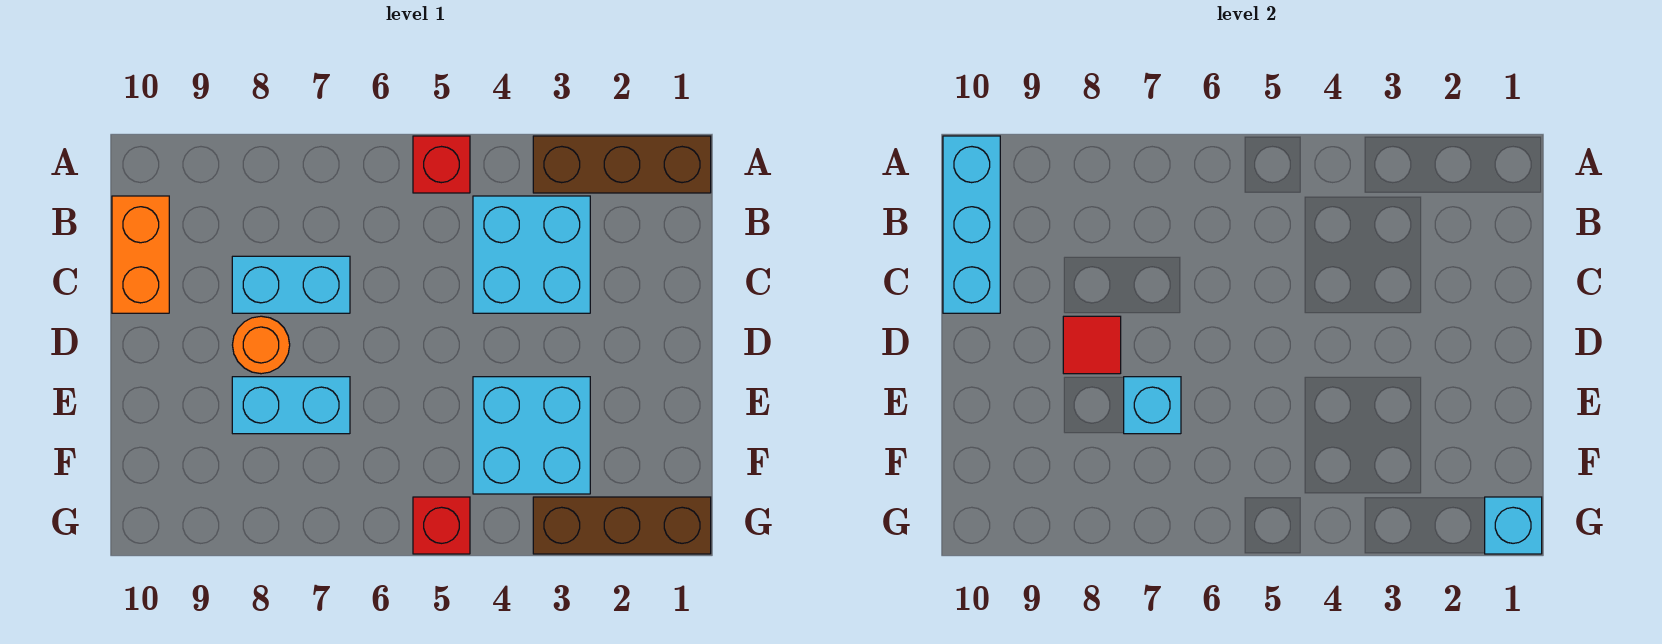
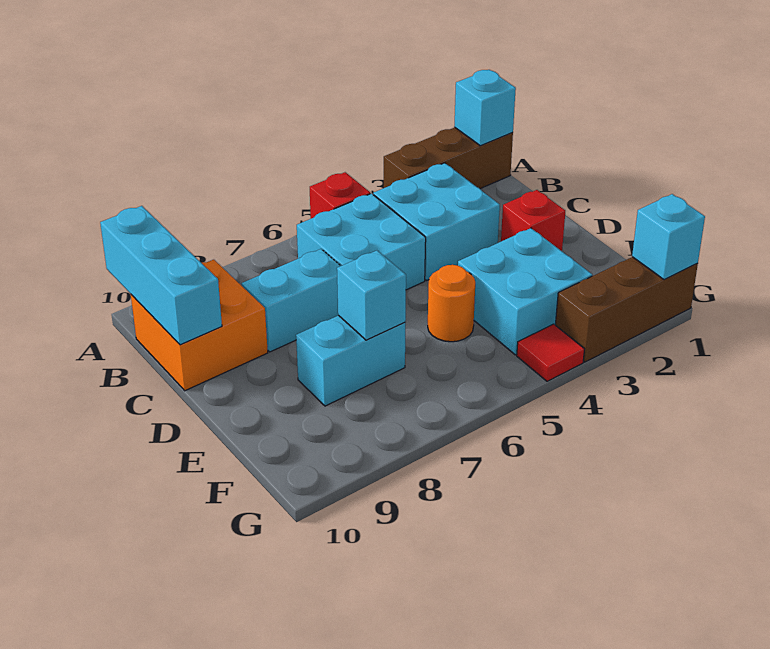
none -> cyan brick A1 level 2
none -> cyan brick B5:C6 level 1
orange brick B10:C10 level 1 -> orange brick B9:C10 level 1
orange round brick D8 level 1 -> orange round brick E5 level 1
red tile D8 level 2 -> red tile G4 level 1
red brick G5 level 1 -> red brick D2 level 1

